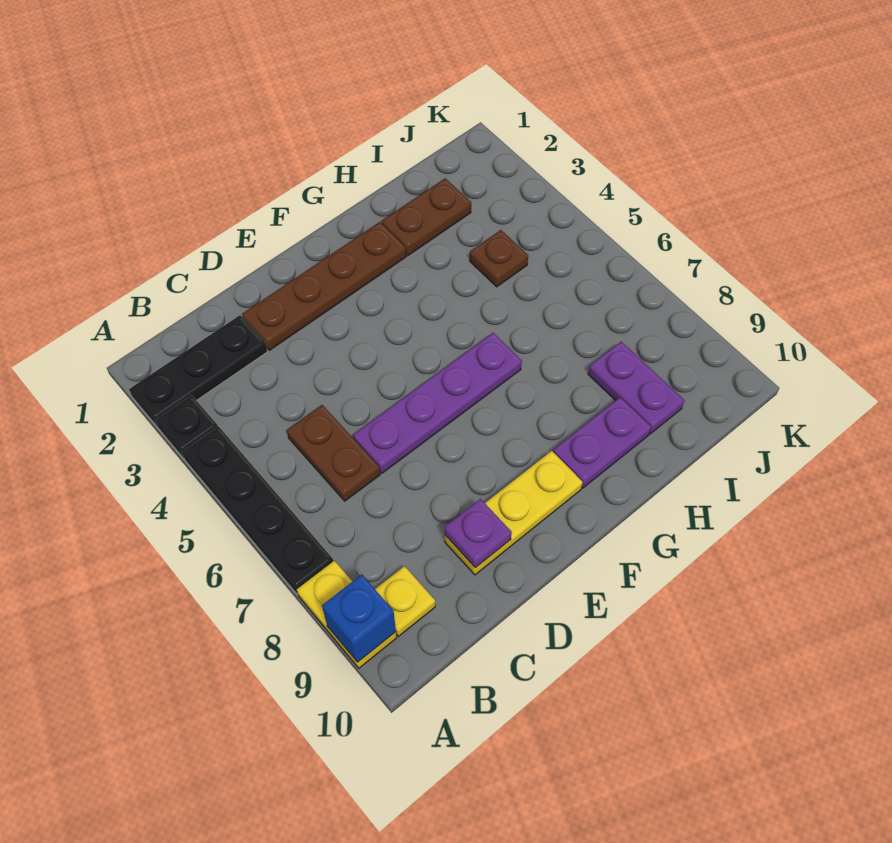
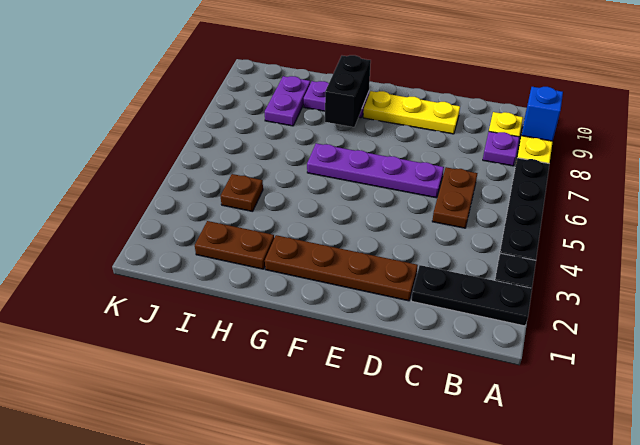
purple plate D9 level 2 -> purple plate B8 level 1
none -> black brick G8:G9 level 2

